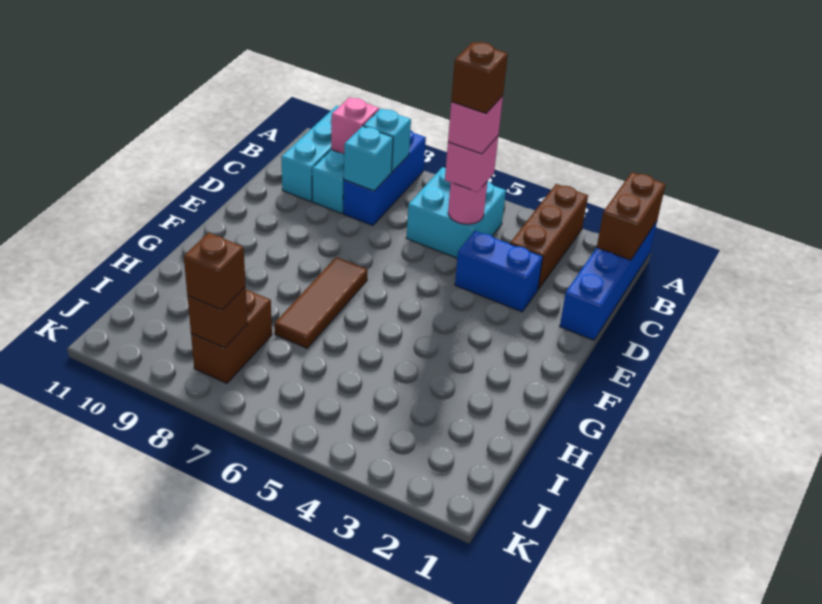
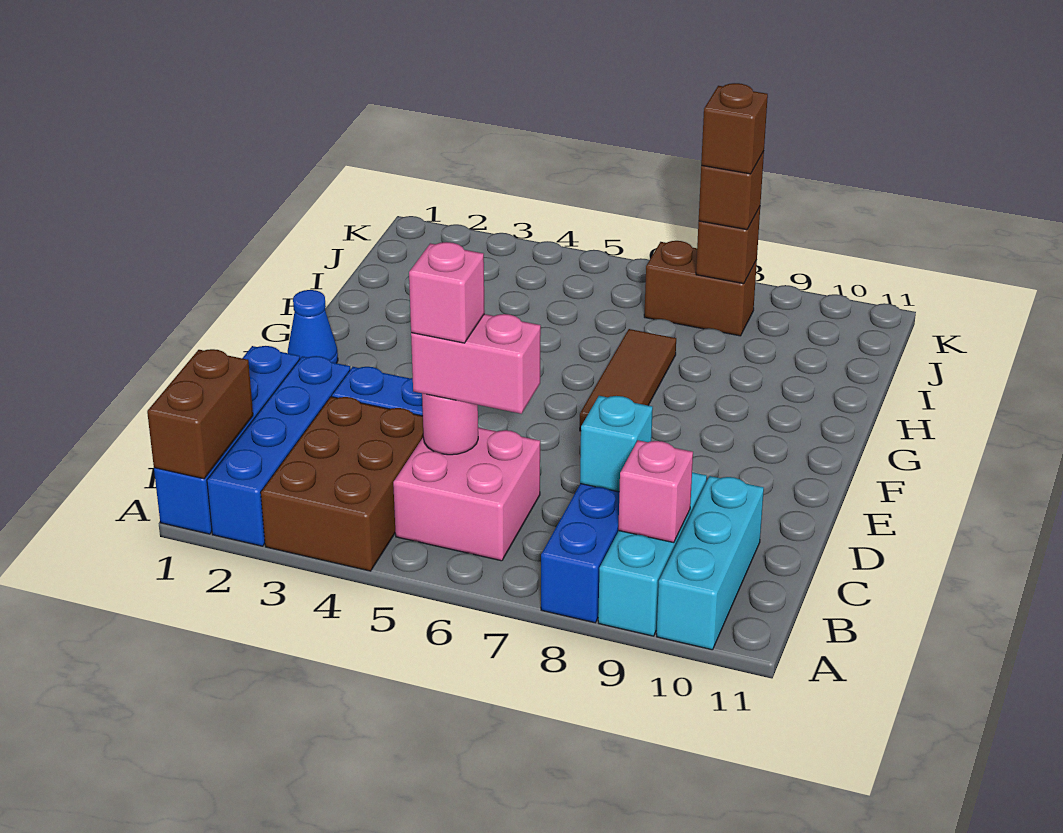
none -> blue brick A2:D2 level 1
brown brick A3:C3 level 1 -> brown brick A3:C4 level 1
cyan brick B5:C6 level 1 -> pink brick B5:C6 level 1
cyan brick B8 level 2 -> none
pink brick C5 level 3 -> pink brick C5:C6 level 3
brown brick C5 level 5 -> brown brick J8 level 4
none -> blue cone F1 level 1
brown brick I8:J8 level 1 -> brown brick J7:J8 level 1

